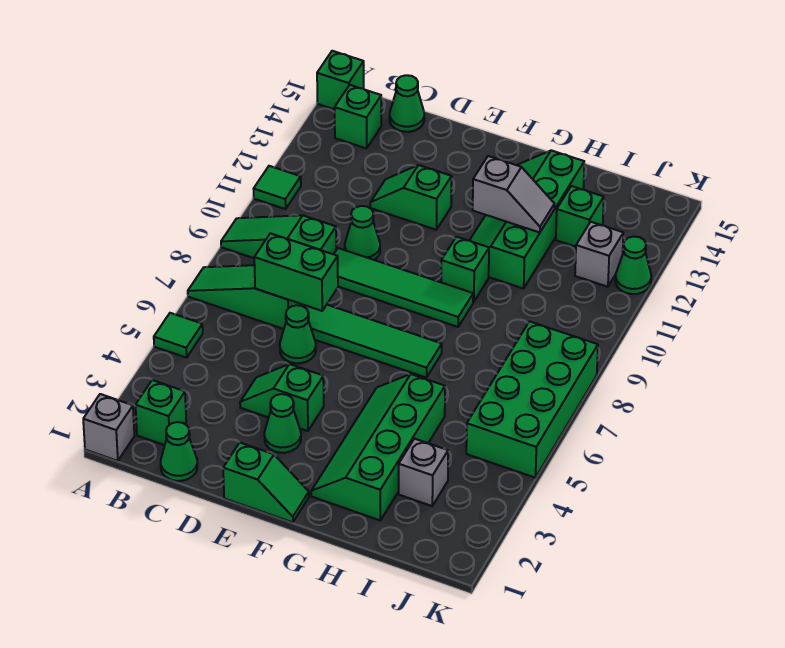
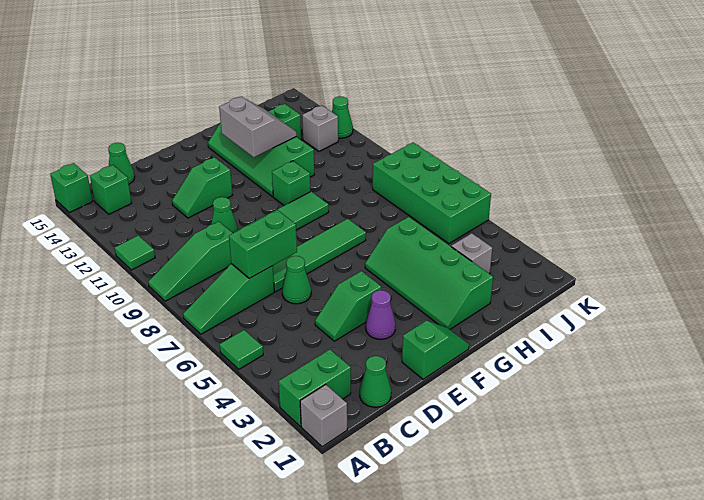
green brick B2 level 1 -> green brick A2:B2 level 1
green cone E3 level 1 -> purple cone E3 level 1
grey slope G12:H12 level 2 top G -> grey slope G12:H13 level 2 top G

